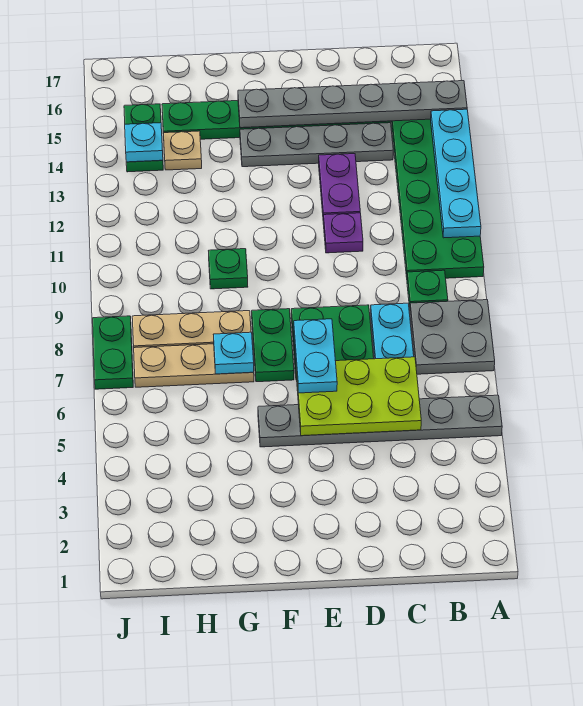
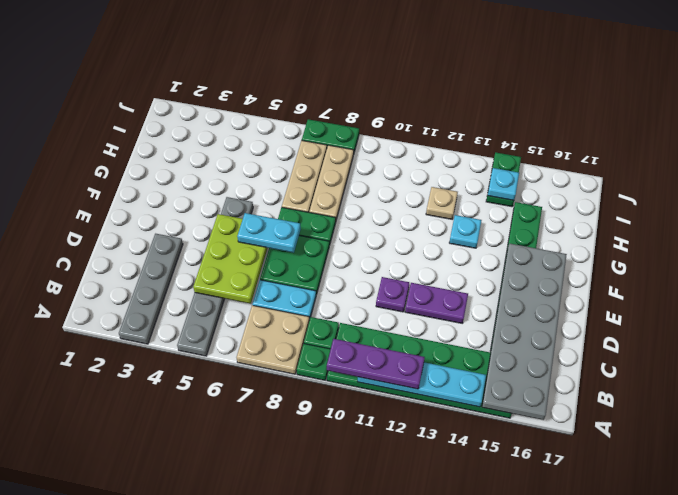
grey plate A7:B8 level 1 -> tan plate A7:B8 level 1
none -> purple plate A10:A12 level 3
grey plate A15:F15 level 2 -> grey plate A15:F16 level 2
grey plate C14:F14 level 1 -> grey plate A3:D3 level 1
cyan plate G7 level 2 -> cyan plate G13 level 1
green plate G10 level 1 -> green plate A9 level 1
tan plate H14 level 1 -> tan plate H12 level 1
green plate I14:I15 level 1 -> green plate I14:J14 level 1

